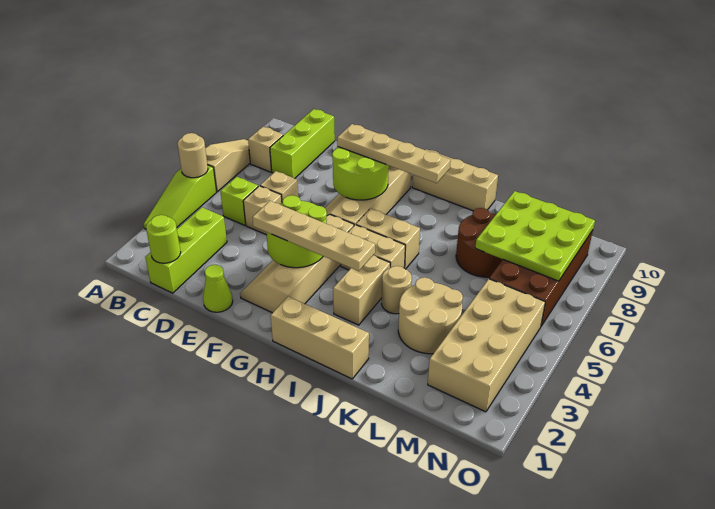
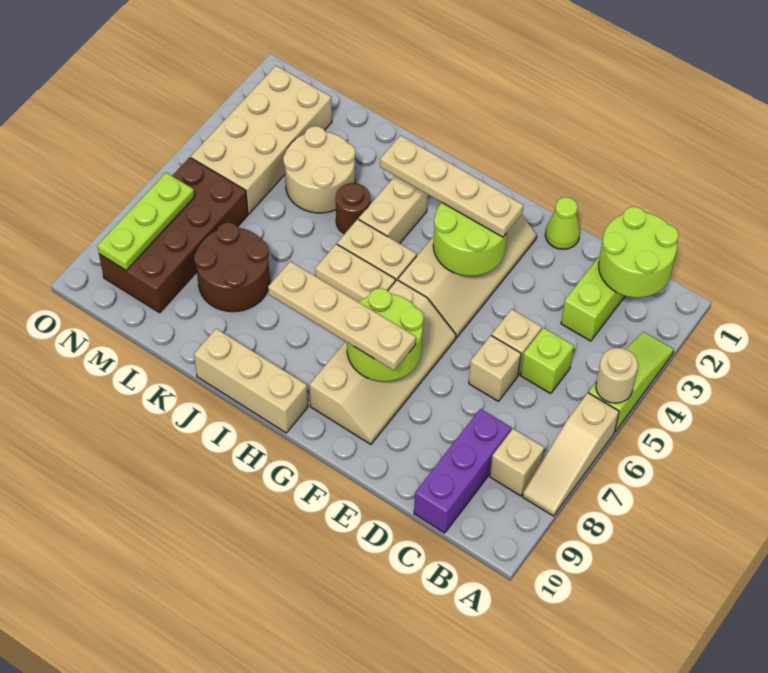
lime round brick C1 level 2 -> lime round brick B1:C2 level 2
lime brick C8:C10 level 1 -> purple brick C8:C10 level 1
tan brick H1:J1 level 1 -> none
tan round brick J4 level 1 -> brown round brick J4 level 1
lime plate L7:N9 level 2 -> lime plate N7:N9 level 2

